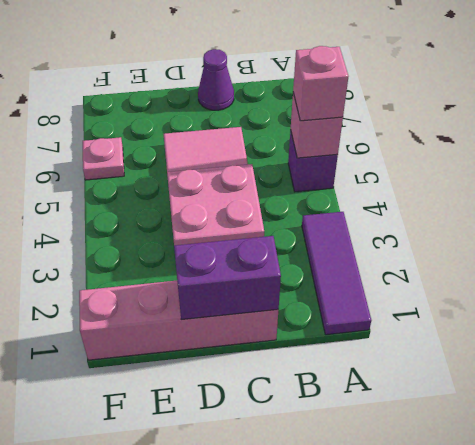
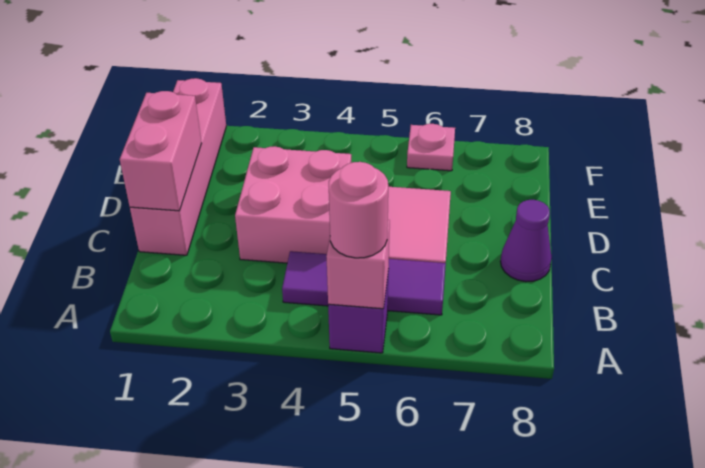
purple tile A1:A3 level 1 -> purple tile B4:B6 level 1
pink brick A5 level 3 -> pink round brick A5 level 3
purple brick C1:D1 level 2 -> pink brick C1:D1 level 2

